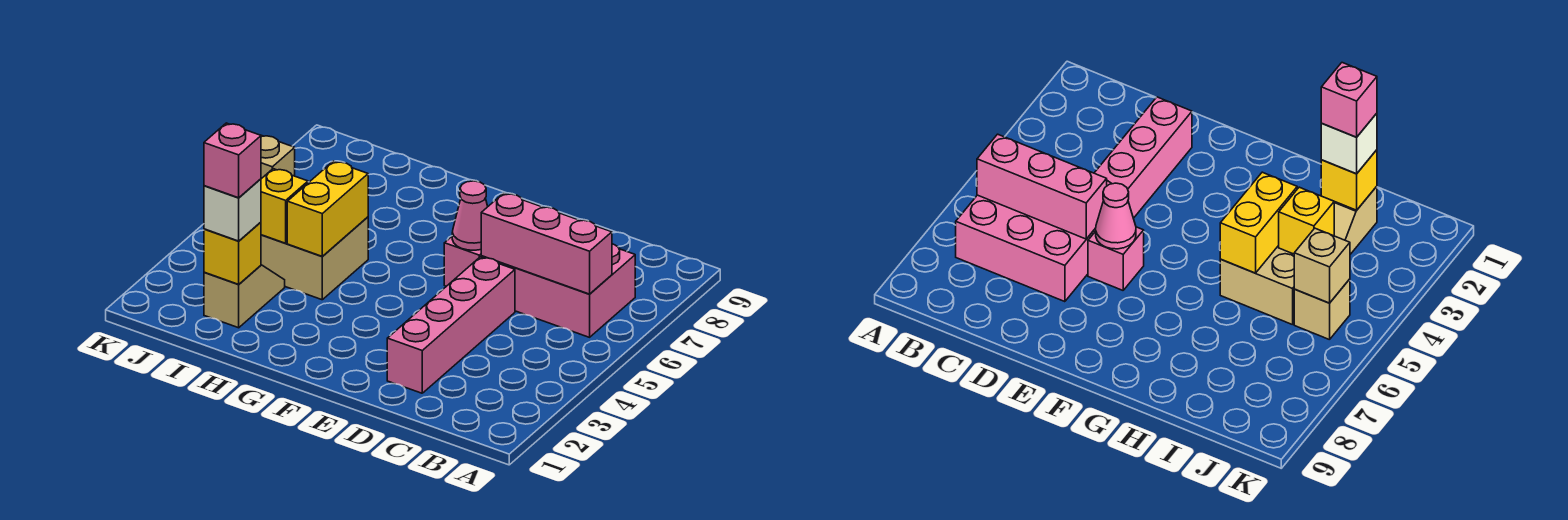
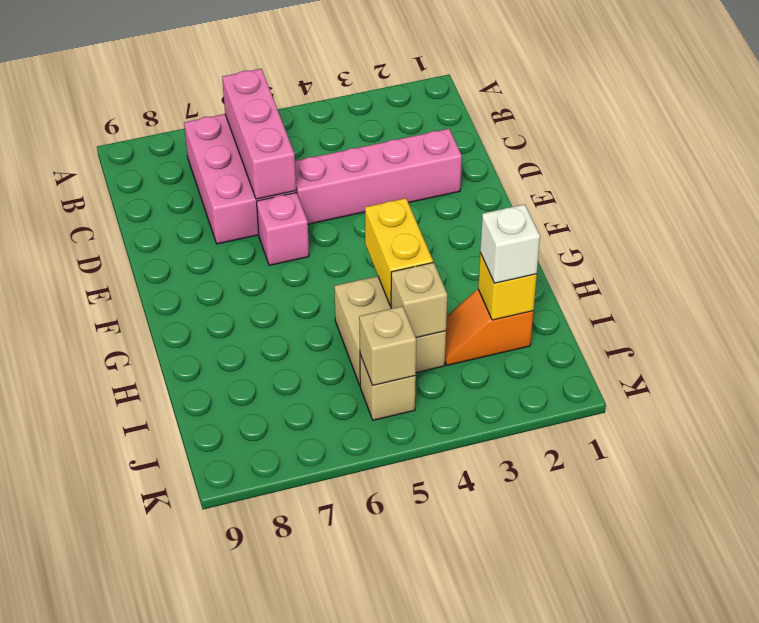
pink cone E6 level 2 -> none
yellow brick H4:H5 level 2 -> yellow brick G4:H4 level 2
tan slope I2:I3 level 1 top 2 -> orange slope I2:I3 level 1 top 2
pink brick I2 level 4 -> none
yellow brick I4 level 2 -> tan brick I4 level 2

